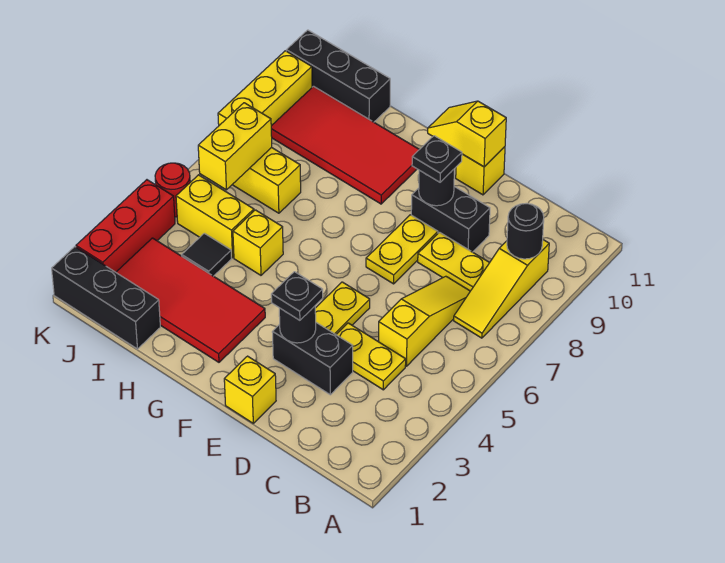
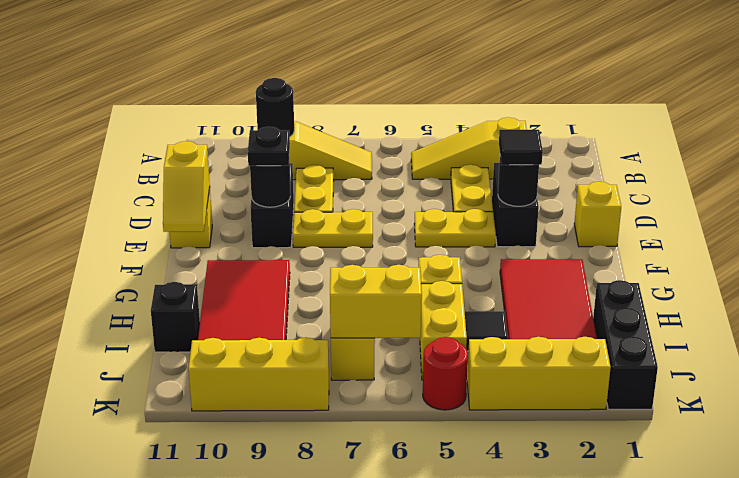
yellow slope C5:C7 level 1 top 5 -> yellow slope B3:B5 level 1 top 3
black plate E3 level 3 -> black tile E3 level 3
black brick I11:K11 level 1 -> black brick I11 level 1
red brick K2:K4 level 1 -> yellow brick K2:K4 level 1

